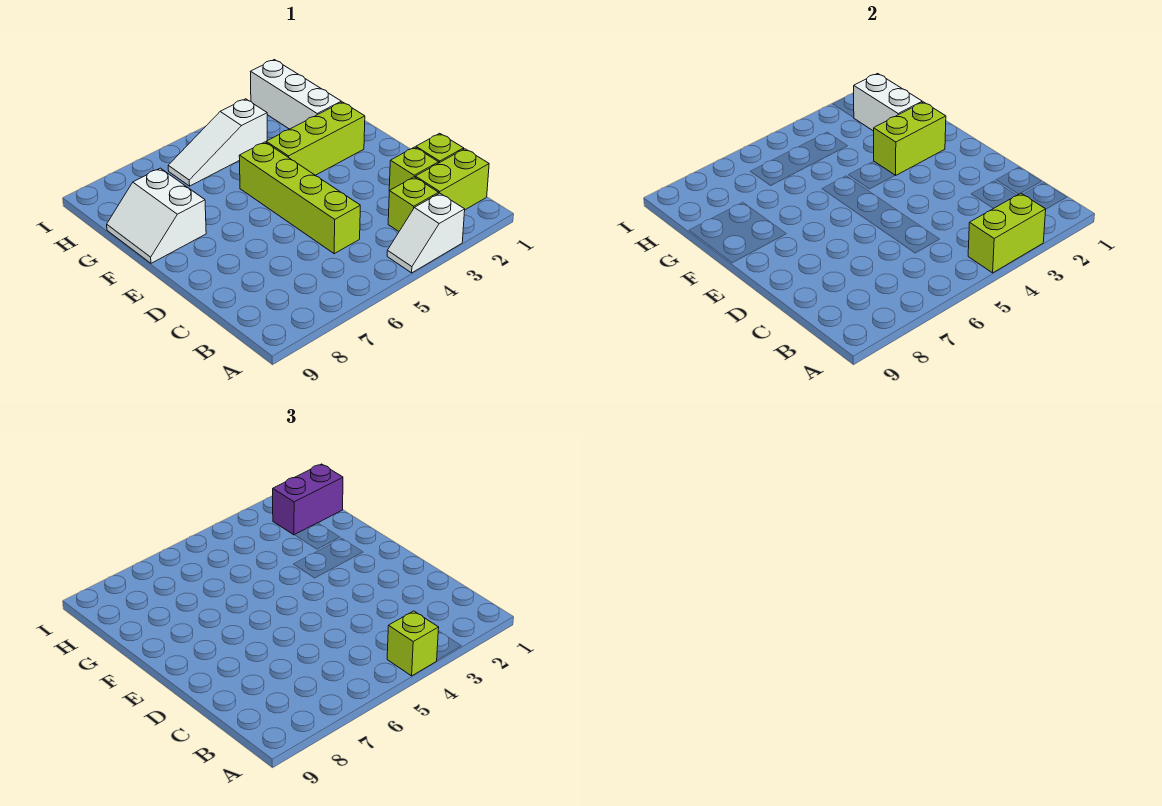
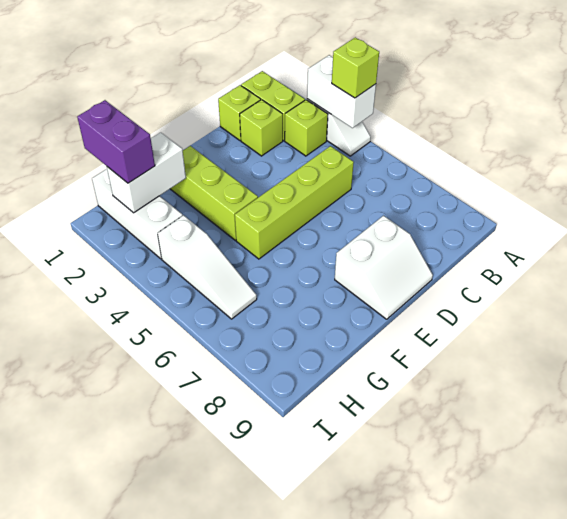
lime brick A3:A4 level 2 -> white brick A3:A4 level 2
lime brick F2:F3 level 2 -> none
white slope F8:G9 level 1 top 8 -> white slope D8:E9 level 1 top 8
white brick G2:I2 level 1 -> white brick H1:H3 level 1

